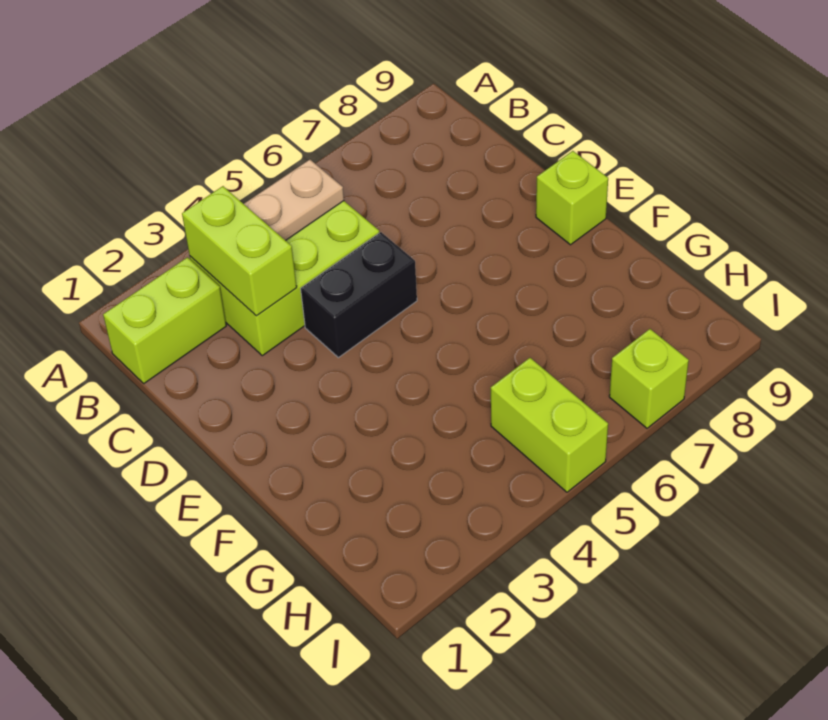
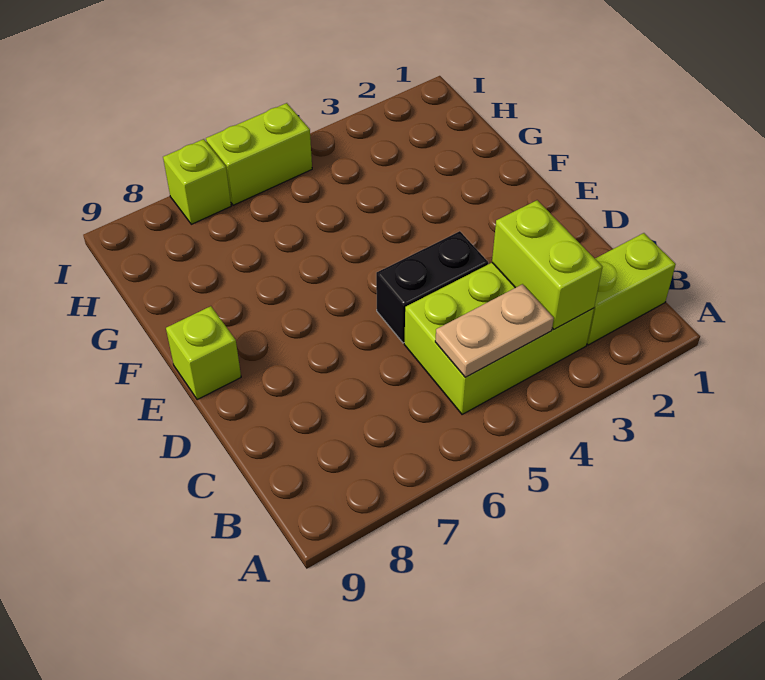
lime brick H5:I5 level 1 -> lime brick I5:I6 level 1

